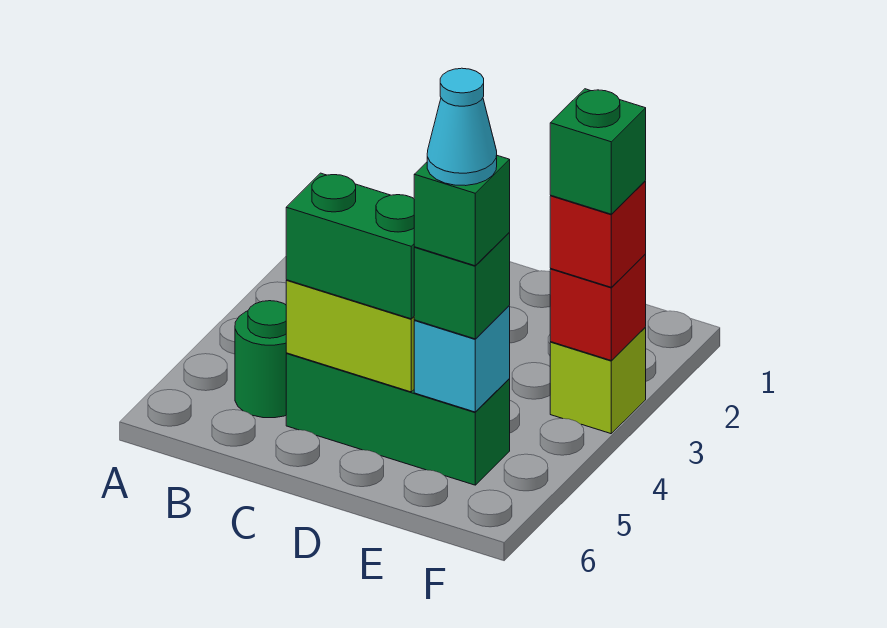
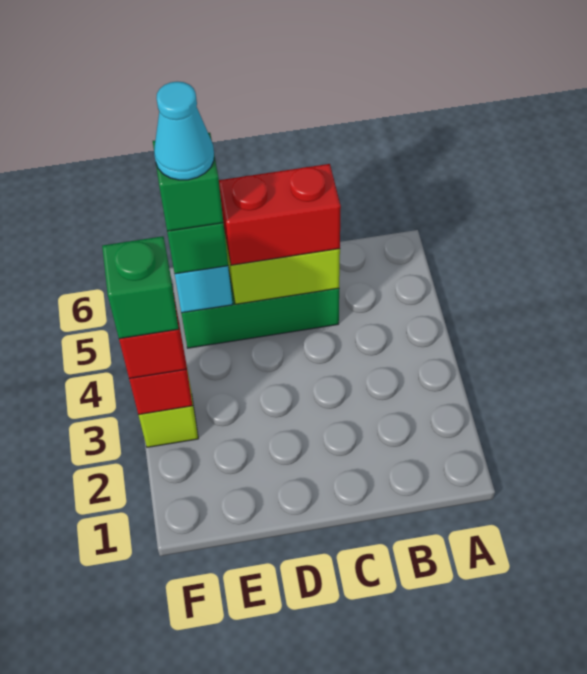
green round brick B5 level 1 -> none
green brick C5:D5 level 3 -> red brick C5:D5 level 3

